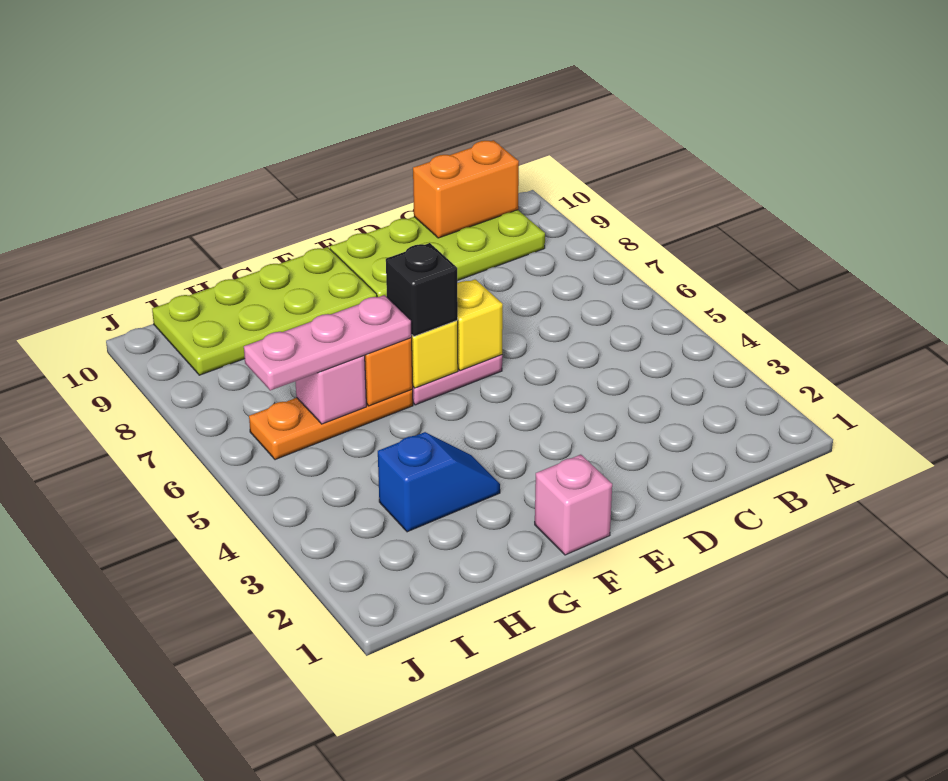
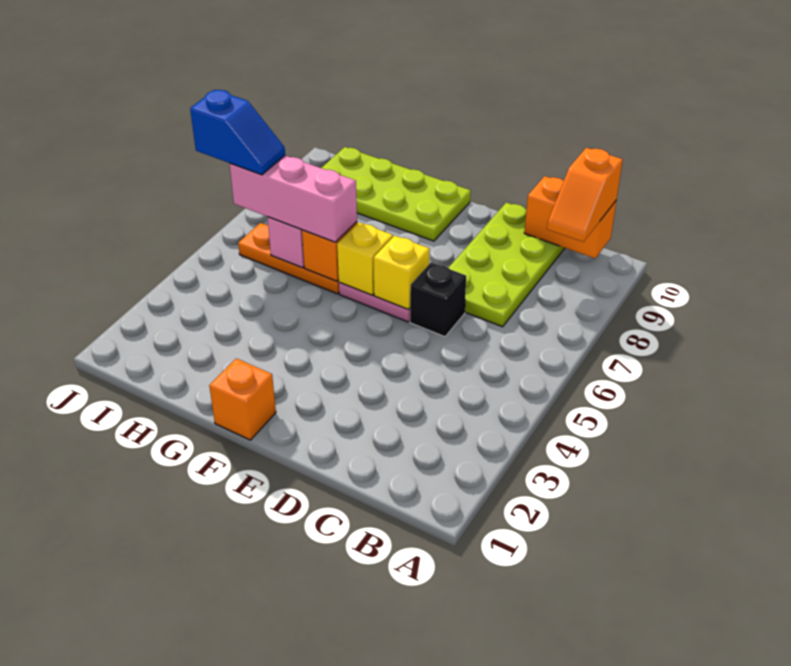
lime plate B9:E10 level 1 -> lime plate C7:D10 level 1
none -> orange slope B9:B10 level 3 top 10
pink brick F1 level 1 -> orange brick F1 level 1
black brick F6 level 3 -> black brick D6 level 1
blue slope G3:H3 level 1 top H -> blue slope I6:J6 level 4 top J
pink plate G6:I6 level 3 -> pink brick G6:I6 level 3

